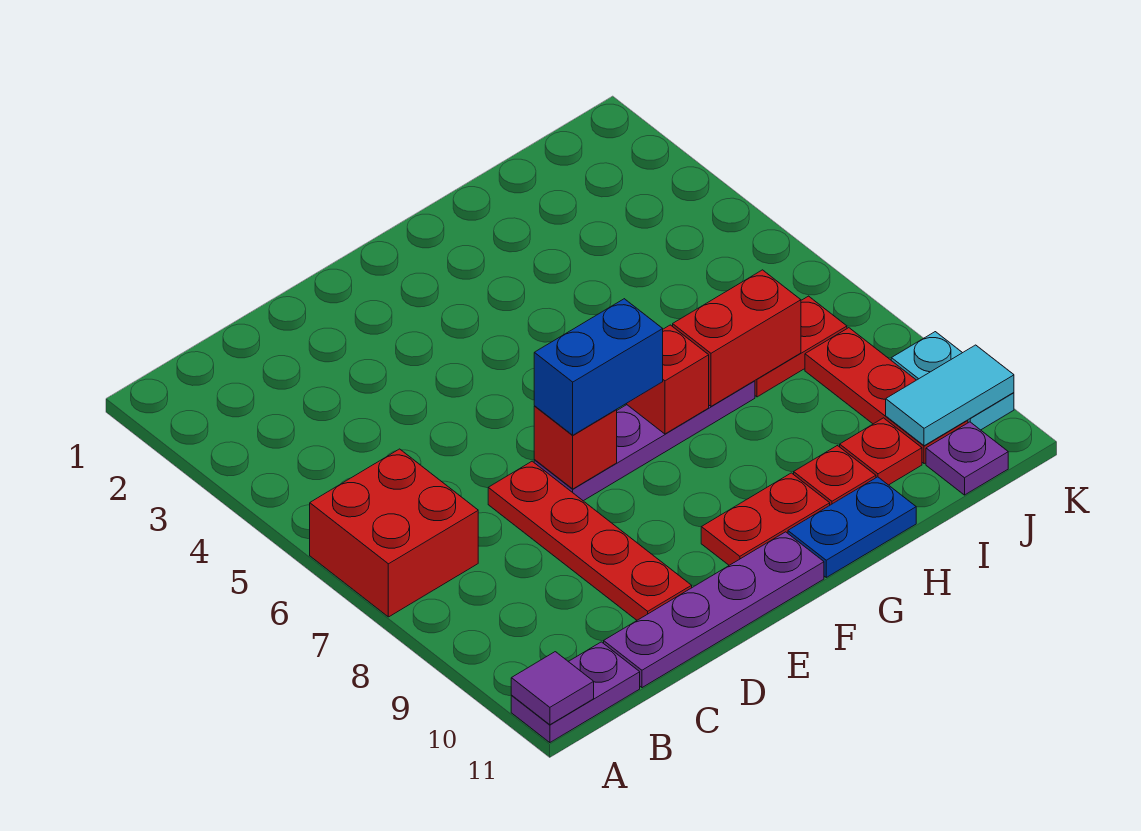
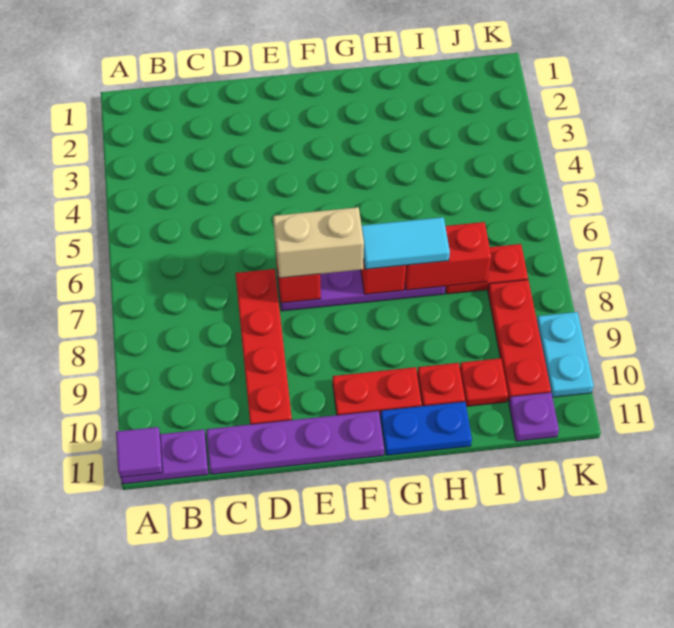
red brick A6:B7 level 1 -> none
blue brick E7:F7 level 3 -> tan brick E7:F7 level 3
cyan tile J10:K10 level 2 -> cyan tile G7:H7 level 3

